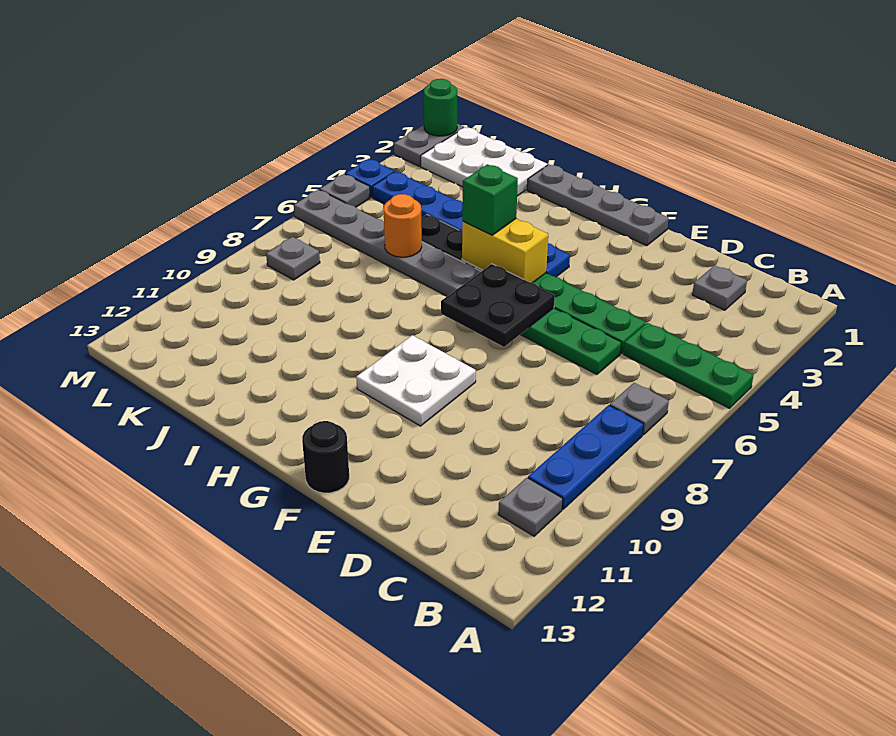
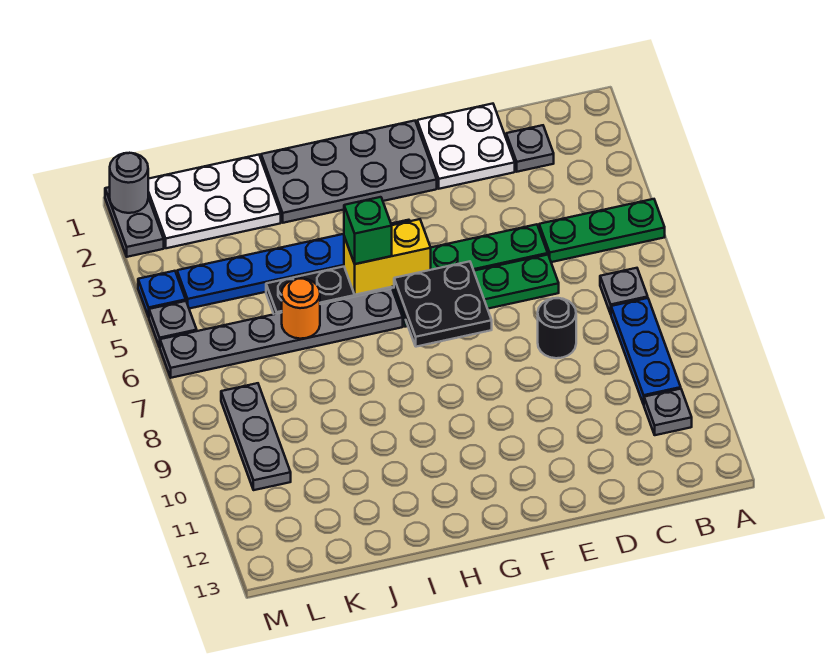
grey plate F1:I1 level 1 -> grey plate F1:I2 level 1
white plate F9:G10 level 1 -> white plate D1:E2 level 1
black round brick F13 level 1 -> black round brick D8 level 1
grey plate L8 level 1 -> grey plate L8:L10 level 1
green round brick M1 level 2 -> grey round brick M1 level 2

